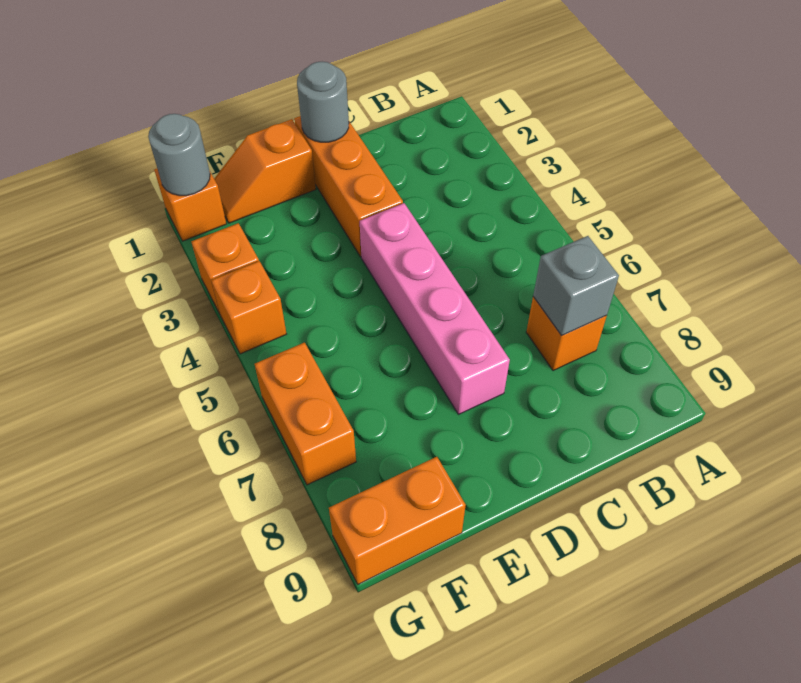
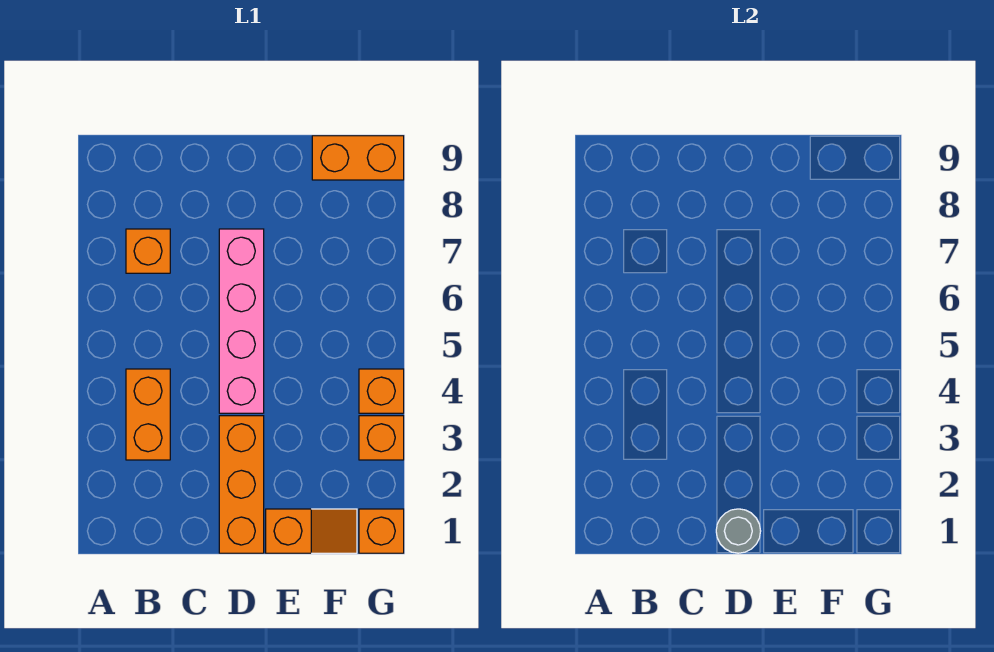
grey brick B7 level 2 -> none
grey round brick G1 level 2 -> none
orange brick G6:G7 level 1 -> orange brick B3:B4 level 1

